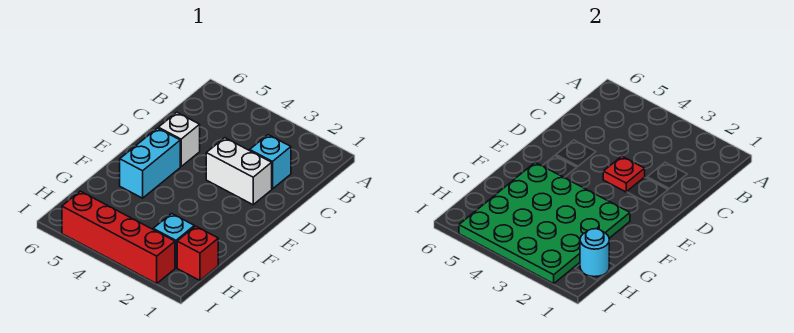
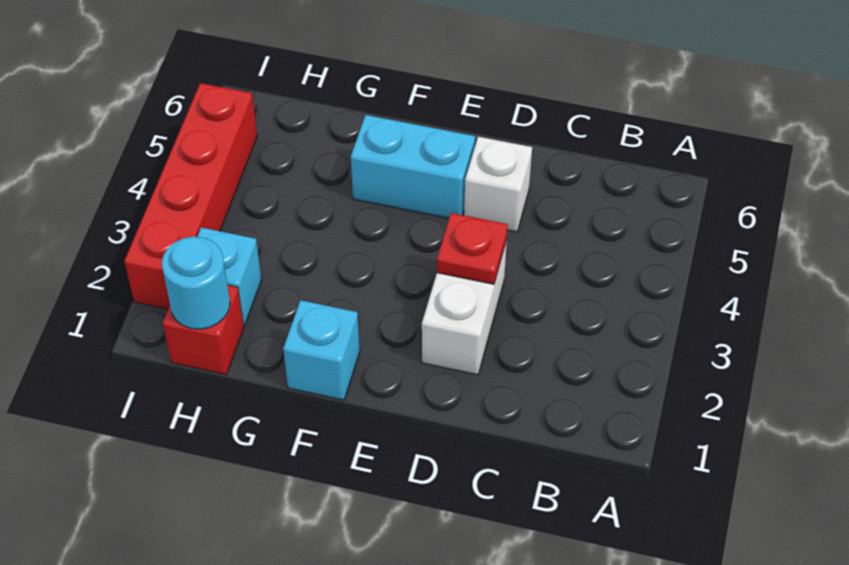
cyan brick C2 level 1 -> cyan brick F1 level 1
green plate F2:I5 level 2 -> none

